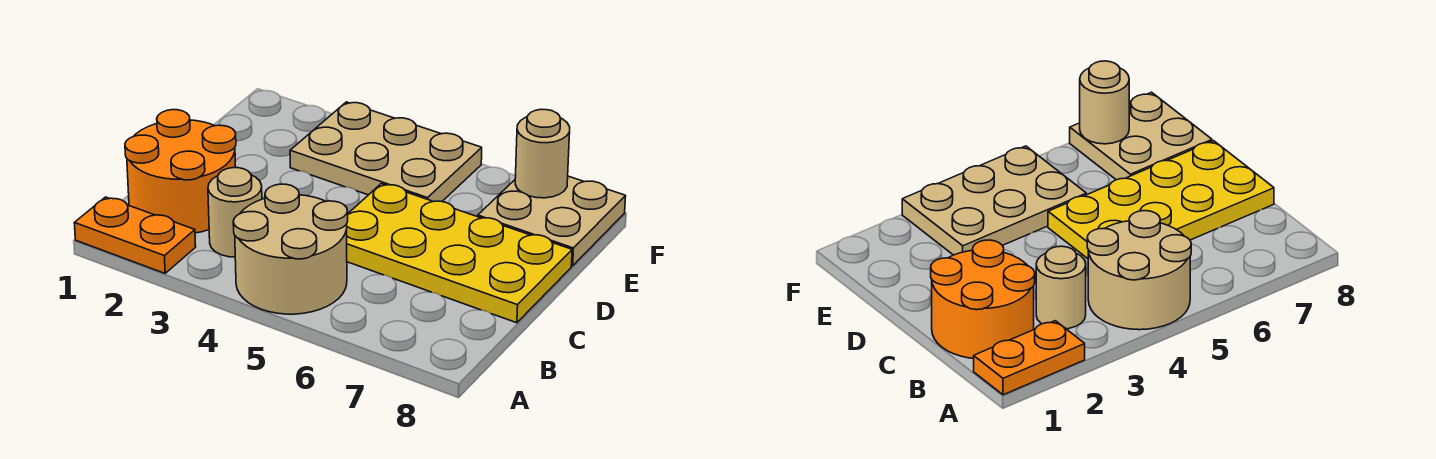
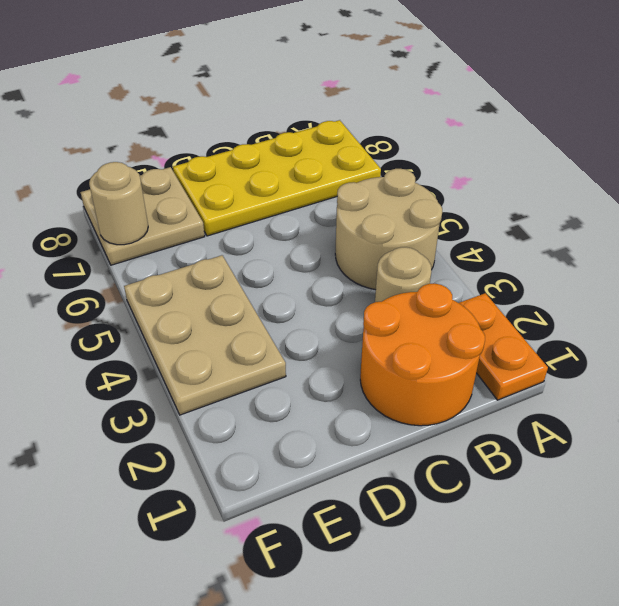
yellow plate C5:D8 level 1 -> yellow plate A7:D8 level 1

